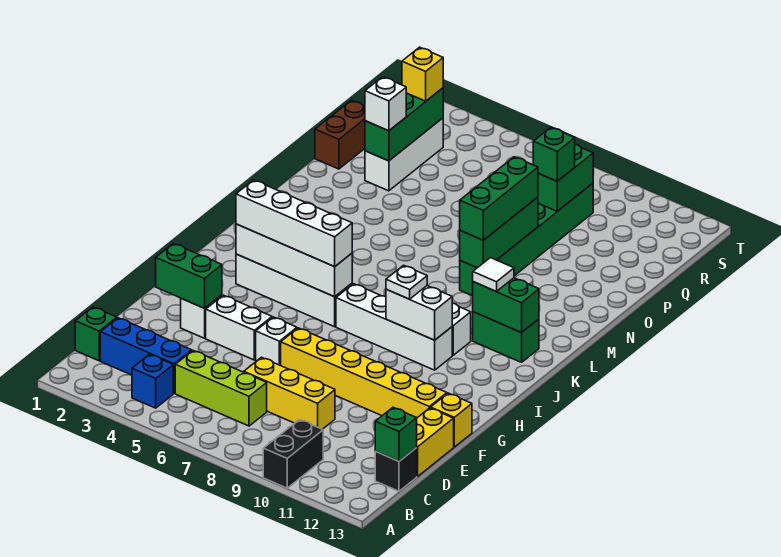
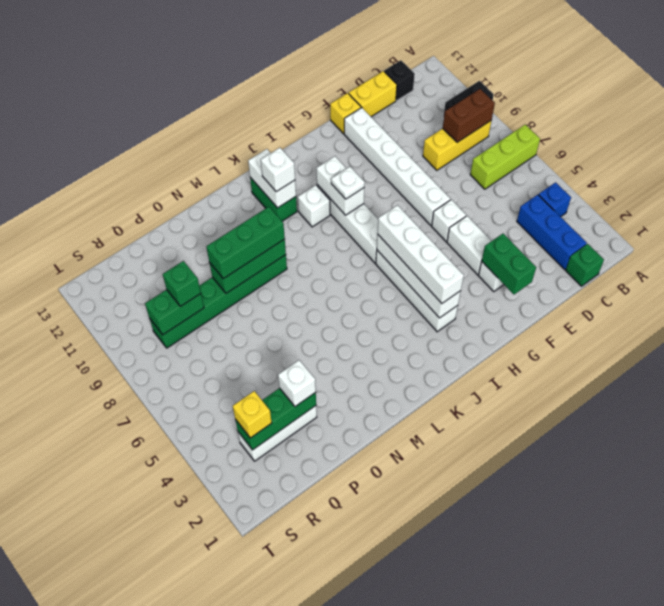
lime brick C5:C7 level 1 -> lime brick A7:C7 level 1
green brick C13 level 2 -> none
yellow brick D7:D9 level 1 -> yellow brick B9:D9 level 1
yellow brick F7:F12 level 1 -> white brick F7:F12 level 1
green brick K11:K12 level 2 -> white brick K11:K12 level 2
white tile K11 level 3 -> white brick K11 level 3
brown brick P1:Q1 level 1 -> brown brick B9:C9 level 2

